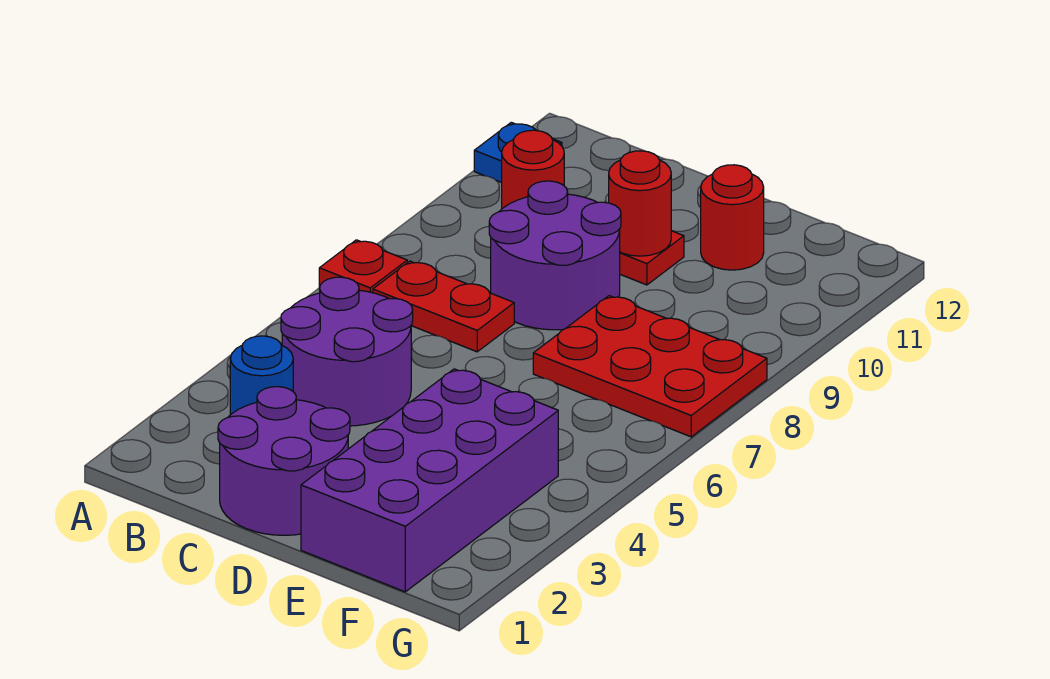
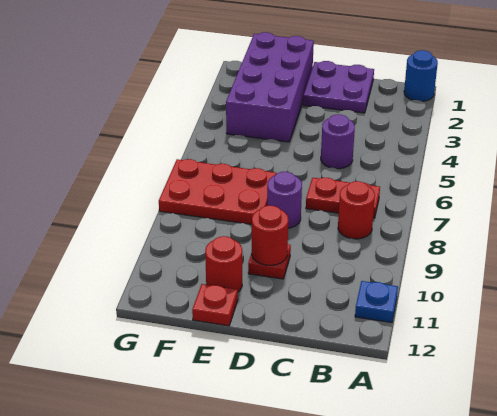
red plate A7 level 1 -> red plate E12 level 1
blue round brick B3 level 1 -> blue round brick A1 level 1
purple round brick B4:C5 level 1 -> purple round brick C5 level 1
red round brick B10 level 1 -> red round brick B8 level 1
purple round brick C1:D2 level 1 -> purple plate C1:D2 level 1
purple round brick C8:D9 level 1 -> purple round brick D8 level 1

